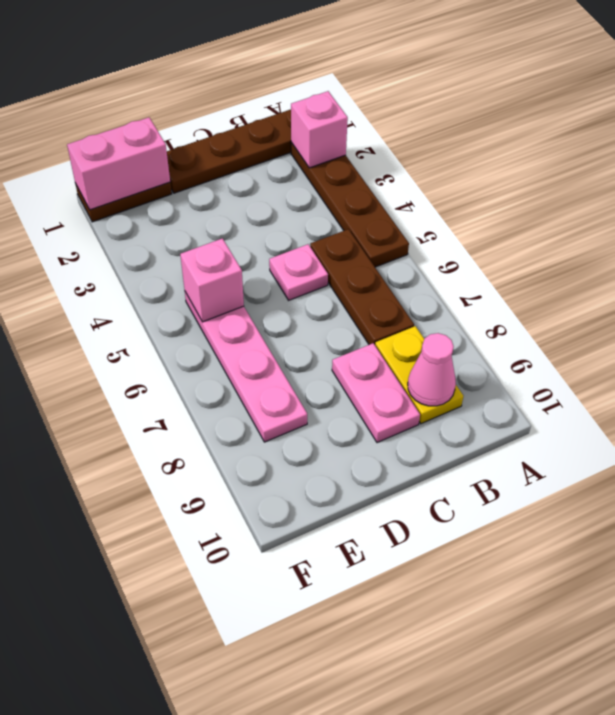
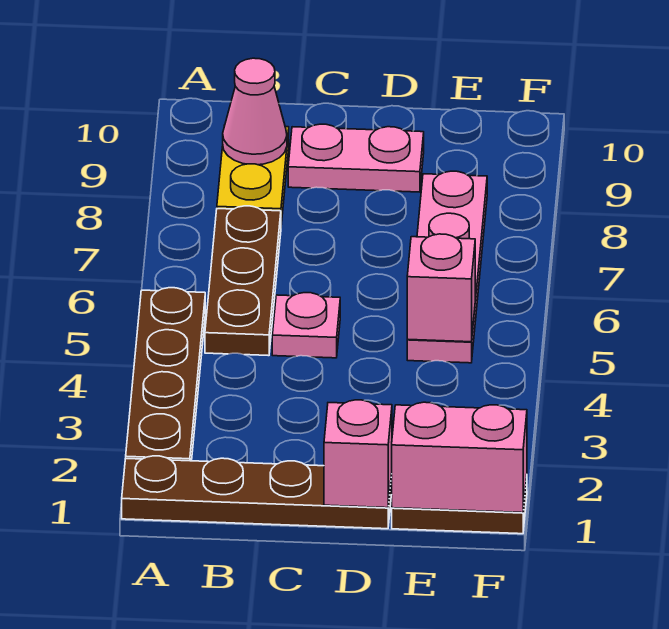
pink brick A2 level 2 -> pink brick D1 level 2
pink plate C8:C9 level 1 -> pink plate C9:D9 level 1

